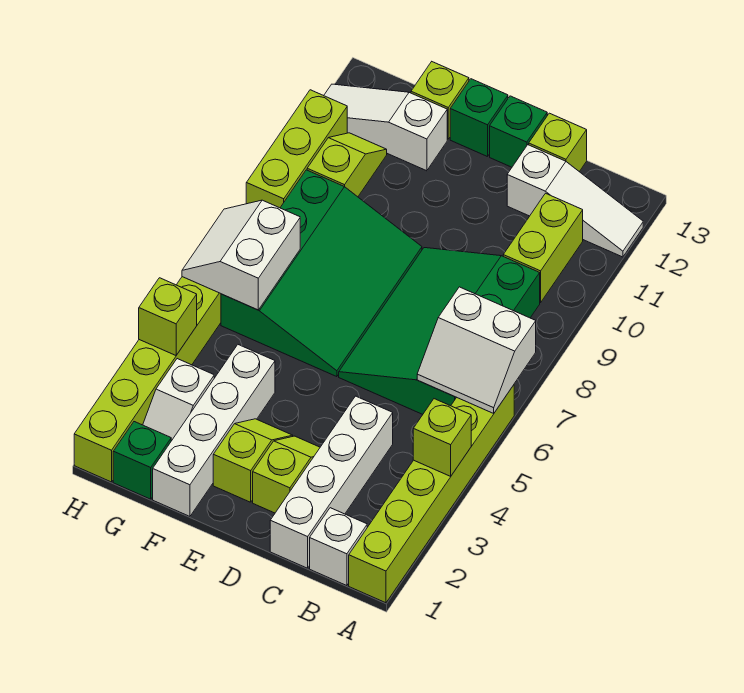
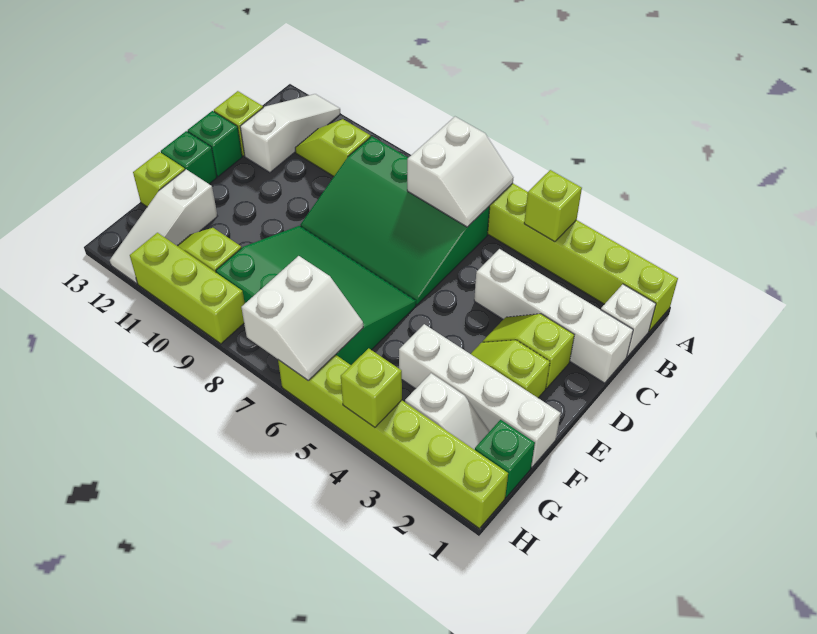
lime brick B10:B11 level 1 -> lime slope B10:B11 level 1 top 10
white slope G6:H7 level 2 top G -> white slope G6:H7 level 2 top 7

